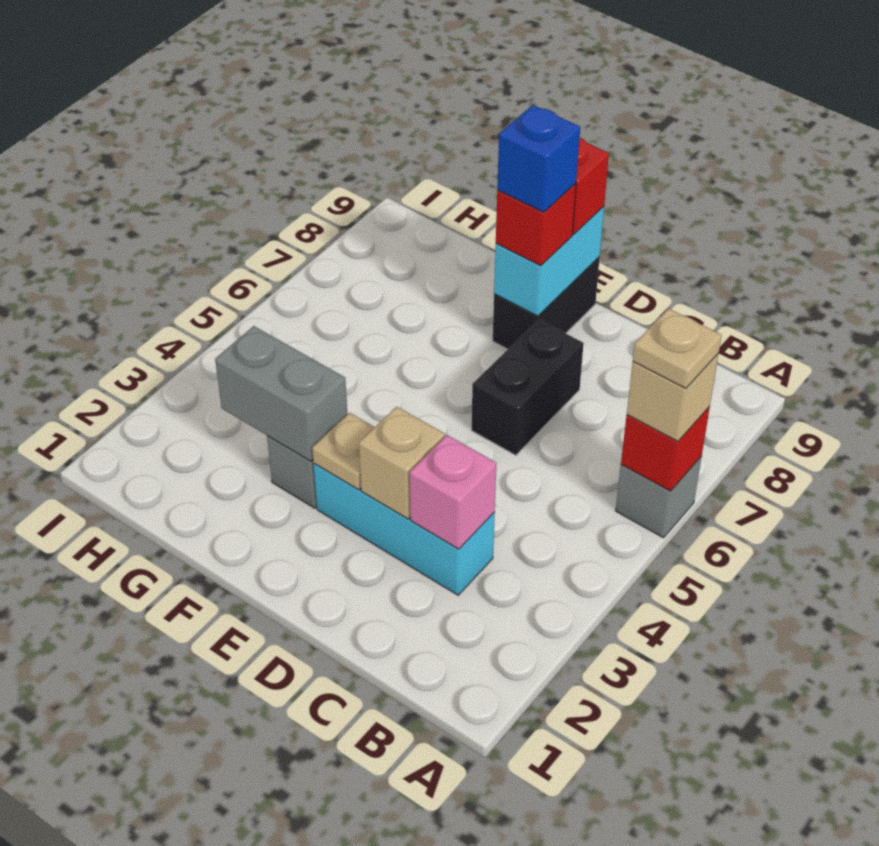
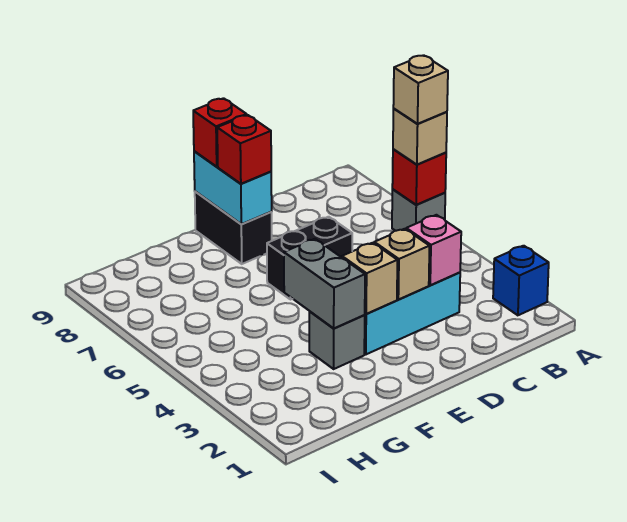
tan plate A6 level 4 -> tan brick A6 level 4
black brick D6:D7 level 1 -> black brick D6:E6 level 1
tan plate E3 level 2 -> tan brick E3 level 2
blue brick E8 level 4 -> blue brick A2 level 1
grey brick F3:G3 level 2 -> grey brick F3:F4 level 2

